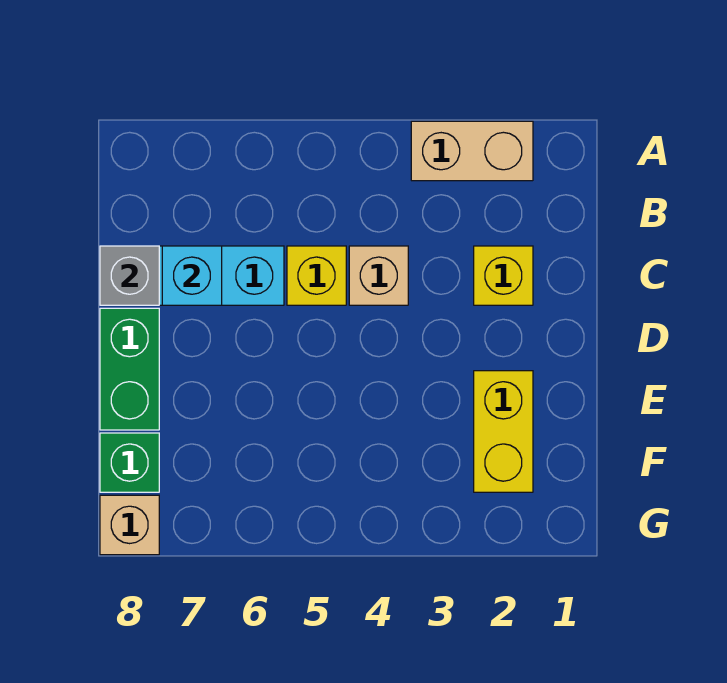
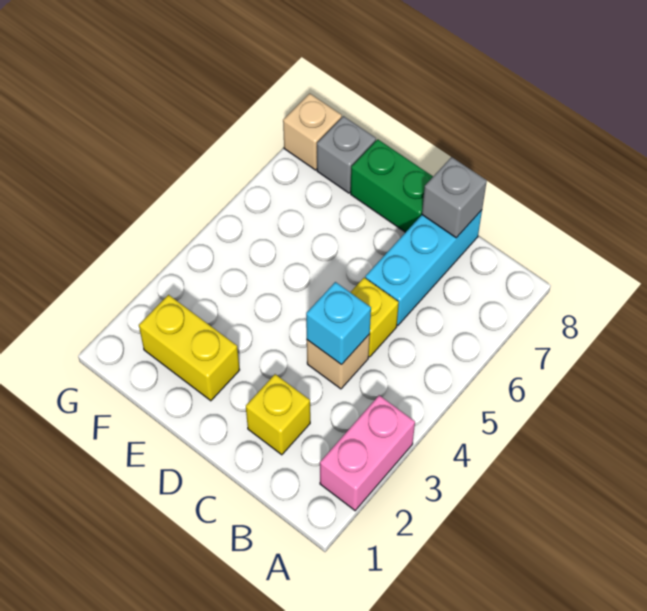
tan brick A2:A3 level 1 -> pink brick A2:A3 level 1
cyan brick C7 level 2 -> cyan brick C4 level 2
green brick F8 level 1 -> grey brick F8 level 1

